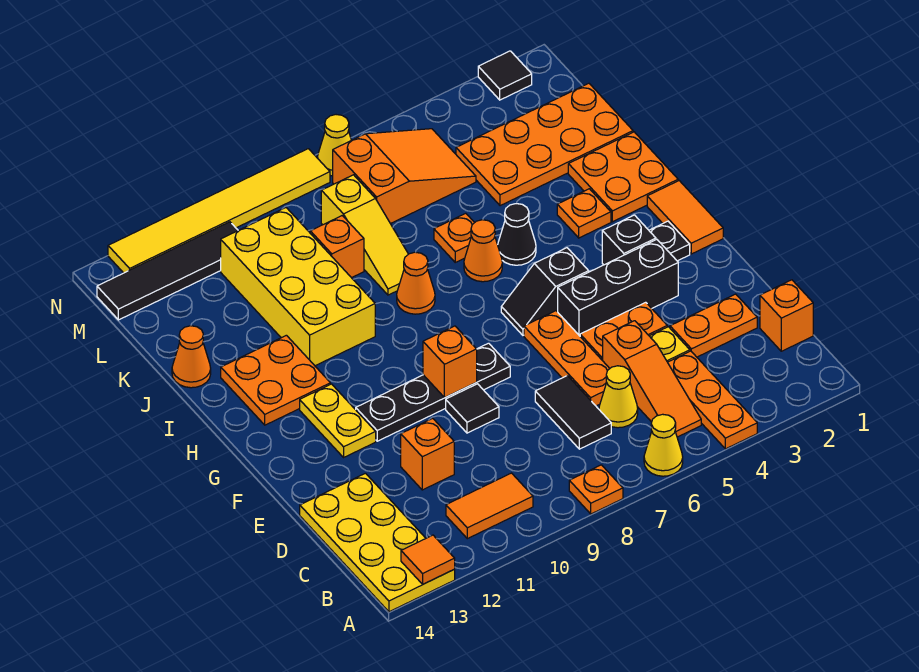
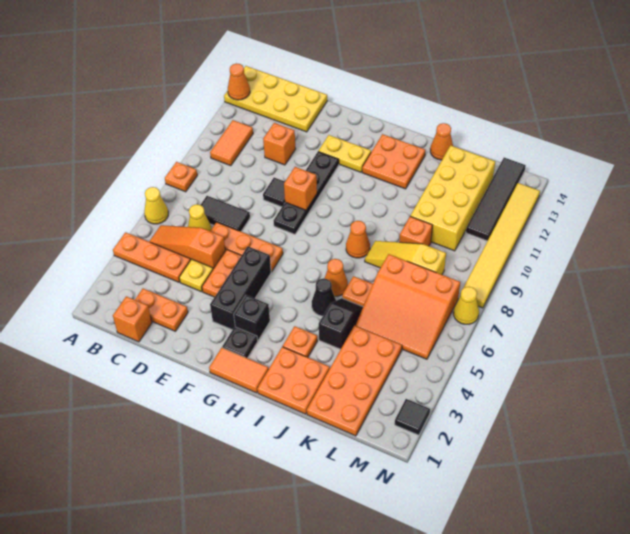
orange tile A13 level 2 -> orange cone A13 level 2
orange plate D2:D3 level 1 -> orange plate C2:D2 level 1
black slope G5:G6 level 1 top 5 -> black slope J4:J5 level 1 top 4
yellow brick I10:L11 level 1 -> yellow brick K10:L13 level 1
orange slope L5:M7 level 1 top 7 -> orange slope K5:M7 level 1 top 7

